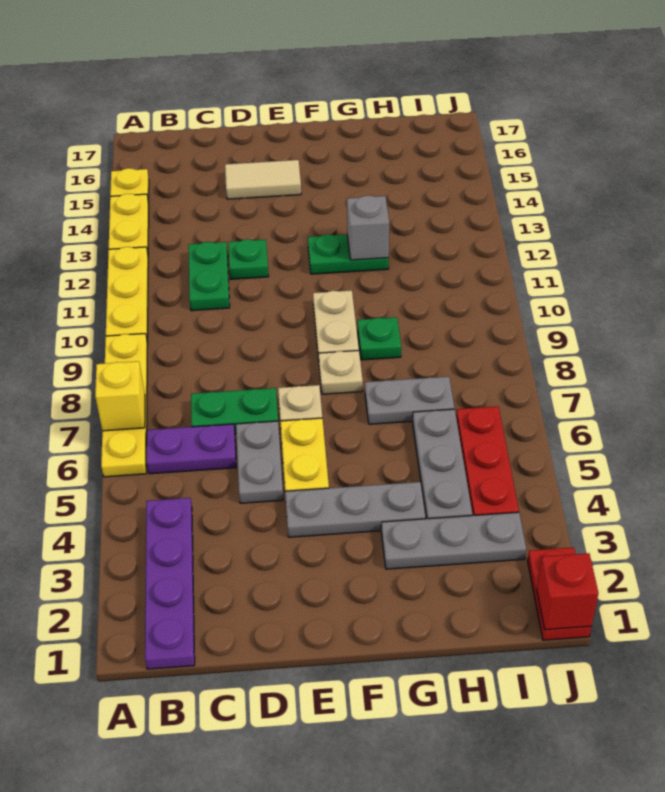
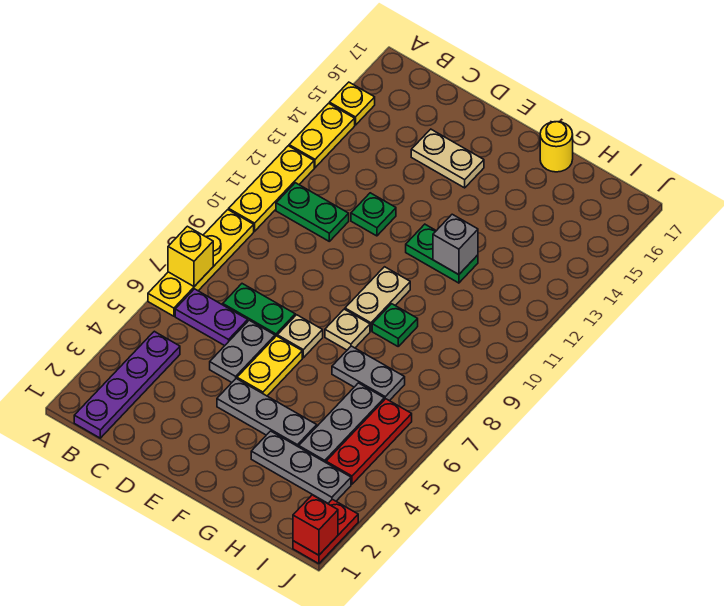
green plate C11:C12 level 1 -> green plate B11:C11 level 1
tan tile D15:E15 level 1 -> tan plate D15:E15 level 1
none -> yellow round brick G17 level 1

